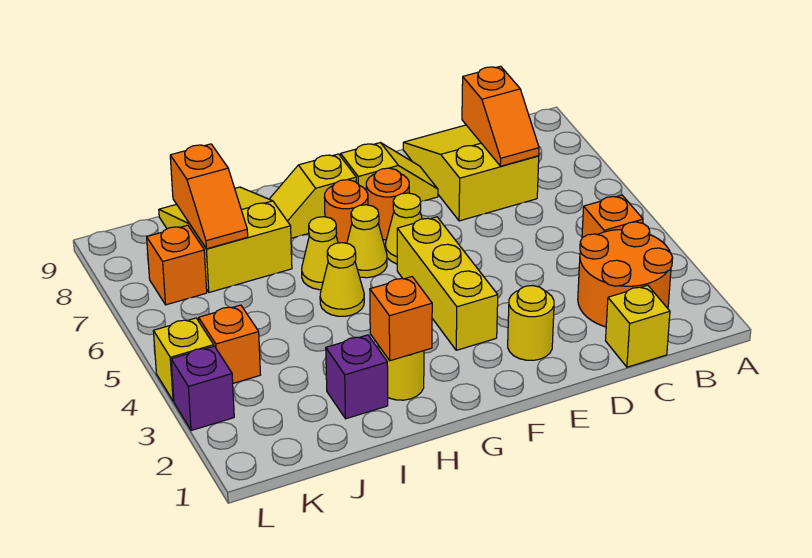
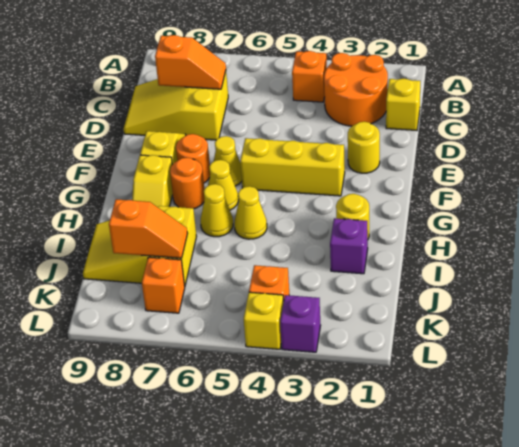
orange brick H2 level 2 -> none

